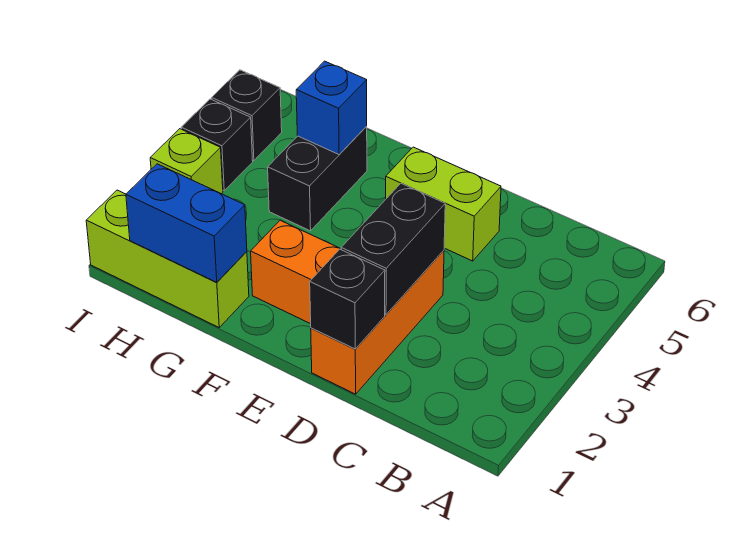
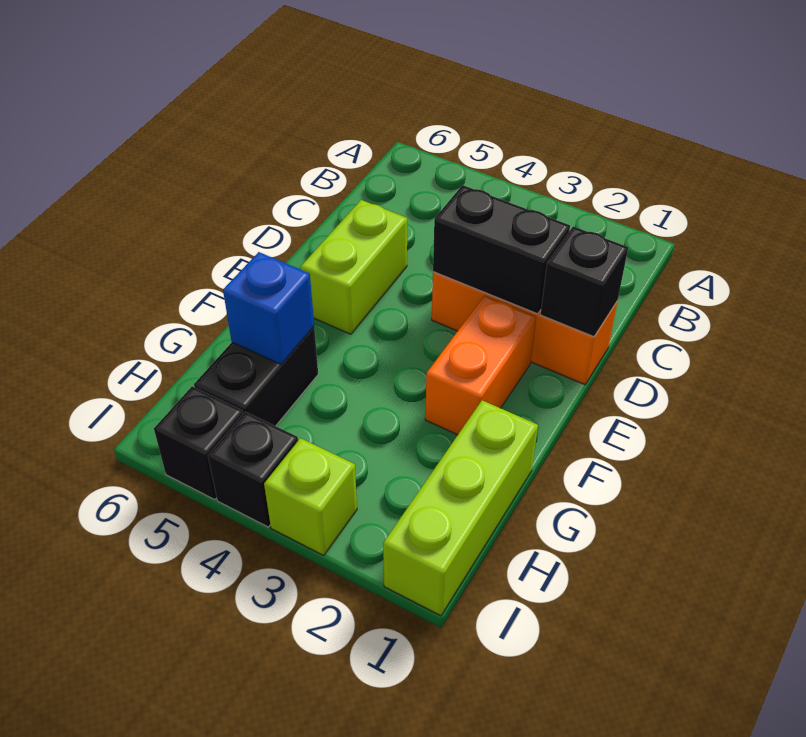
blue brick G1:H1 level 2 -> none
black brick G4:G5 level 1 -> black brick G5:H5 level 1

